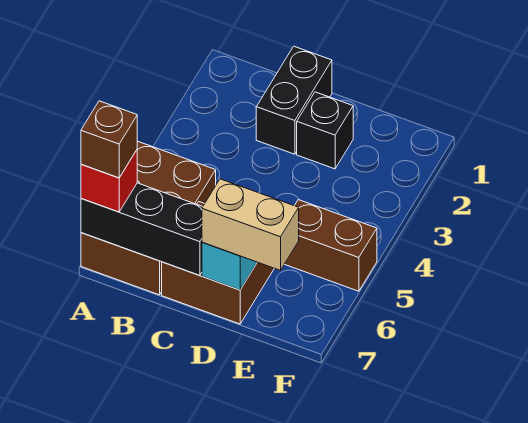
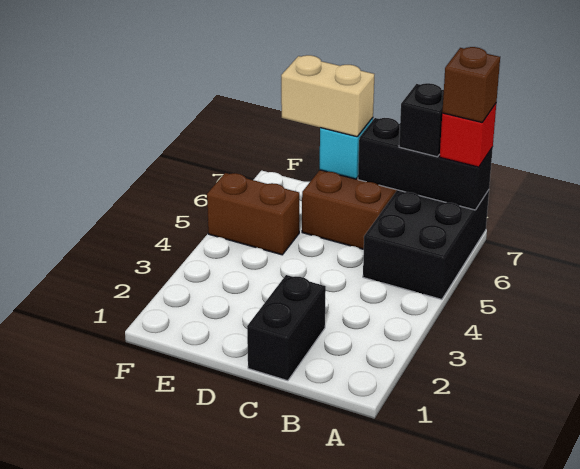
brown brick A5:B7 level 1 -> black brick A5:B7 level 1
black brick D2 level 1 -> black brick B7 level 3

